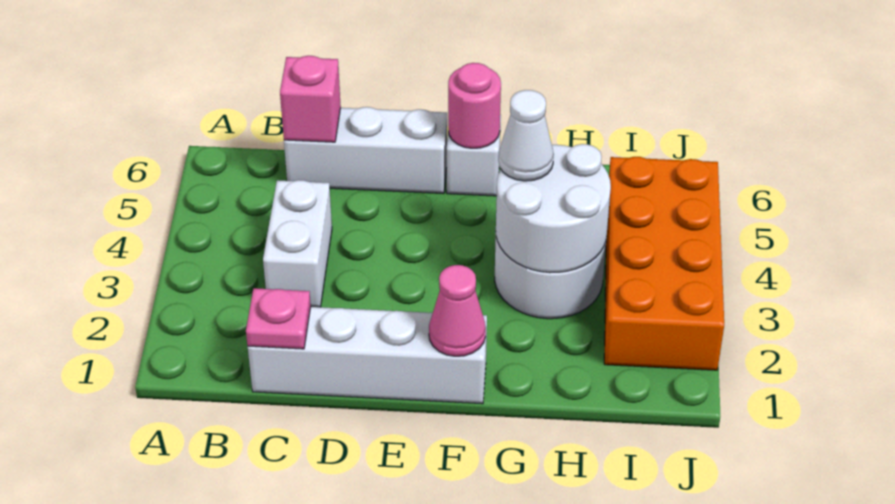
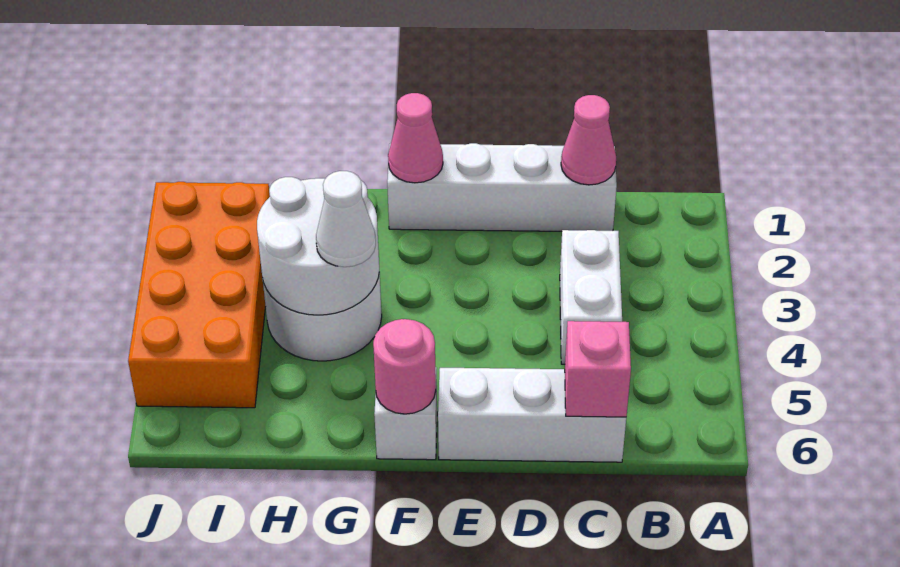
pink plate C1 level 2 -> pink cone C1 level 2

